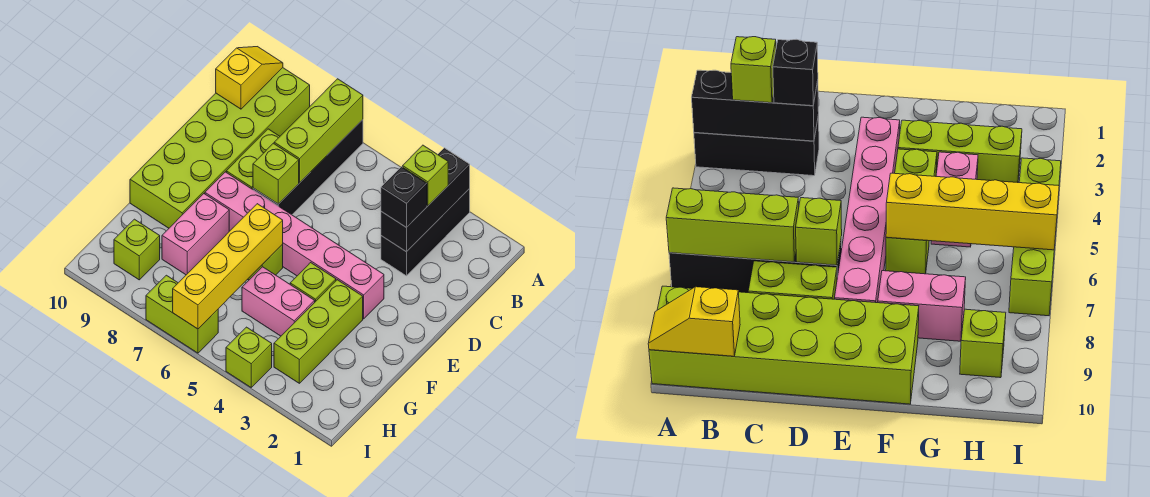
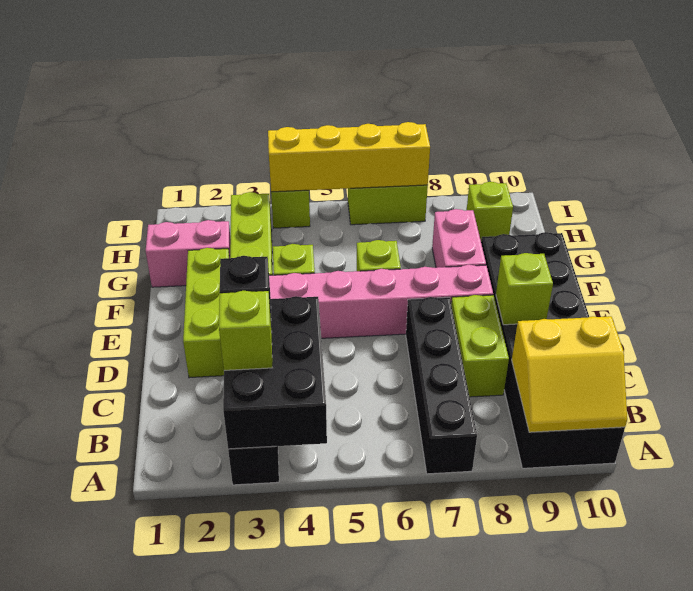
black brick A3:C3 level 2 -> black brick A3:C4 level 2
lime brick A7:C7 level 2 -> lime brick D2:F2 level 1
lime brick A9:F10 level 1 -> black brick A9:F10 level 1
yellow slope A10:B10 level 2 top B -> yellow slope A9:B10 level 2 top B
lime brick D7 level 2 -> lime brick D9 level 2
yellow brick F6:I6 level 2 -> yellow brick I4:I7 level 2
pink brick G4:G5 level 1 -> pink brick G1:G2 level 1

